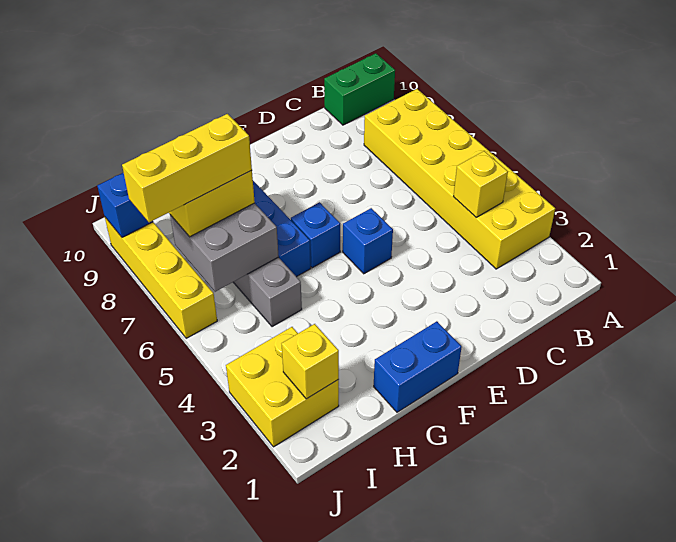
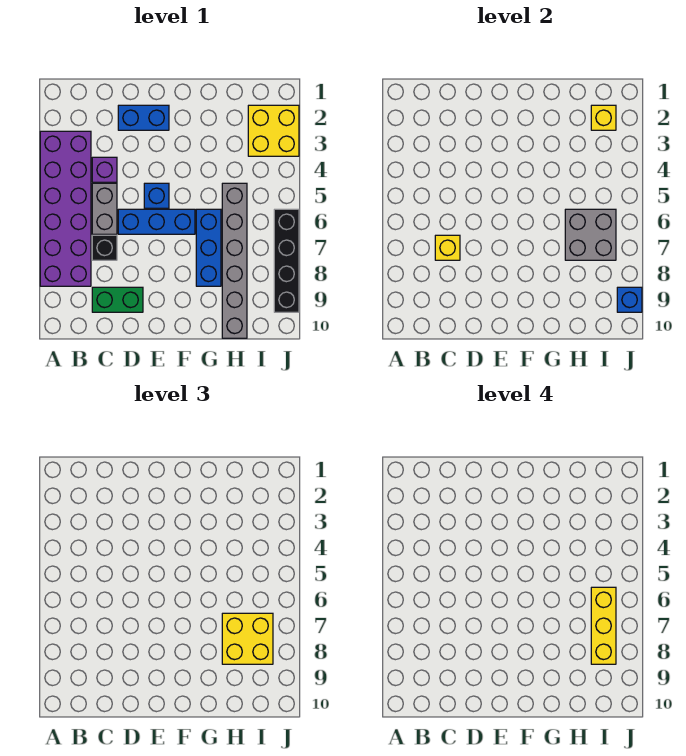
yellow brick A3:B8 level 1 -> purple brick A3:B8 level 1
green brick A10:B10 level 1 -> green brick C9:D9 level 1
yellow brick B4 level 2 -> yellow brick C7 level 2
none -> purple brick C4 level 1
none -> grey brick C5:C6 level 1
none -> black brick C7 level 1
blue brick F1:G1 level 1 -> blue brick D2:E2 level 1
blue brick F6 level 1 -> blue brick D6:F6 level 1
yellow brick H7:J7 level 4 -> yellow brick I6:I8 level 4
yellow brick J6:J9 level 1 -> black brick J6:J9 level 1

